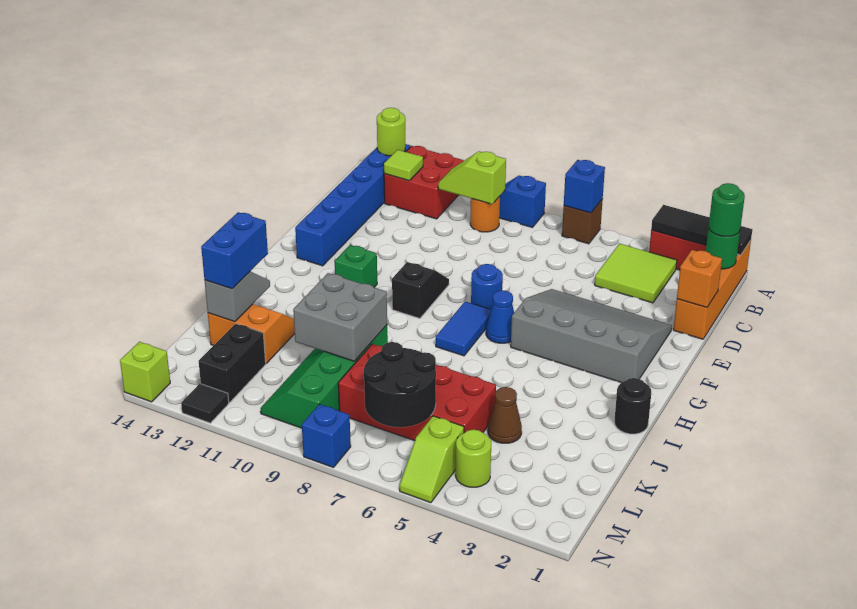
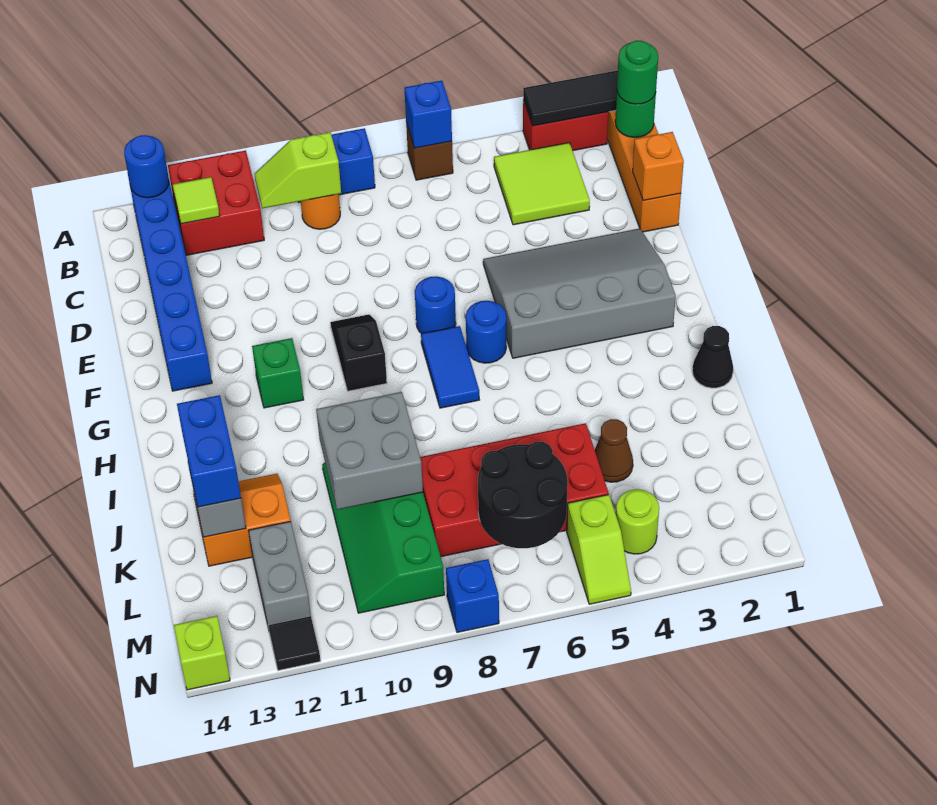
lime round brick A13 level 2 -> blue round brick A13 level 2
blue cone G6 level 1 -> blue round brick G6 level 1
black round brick I1 level 1 -> black cone I1 level 1
black brick L12:M12 level 1 -> grey brick L12:M12 level 1

